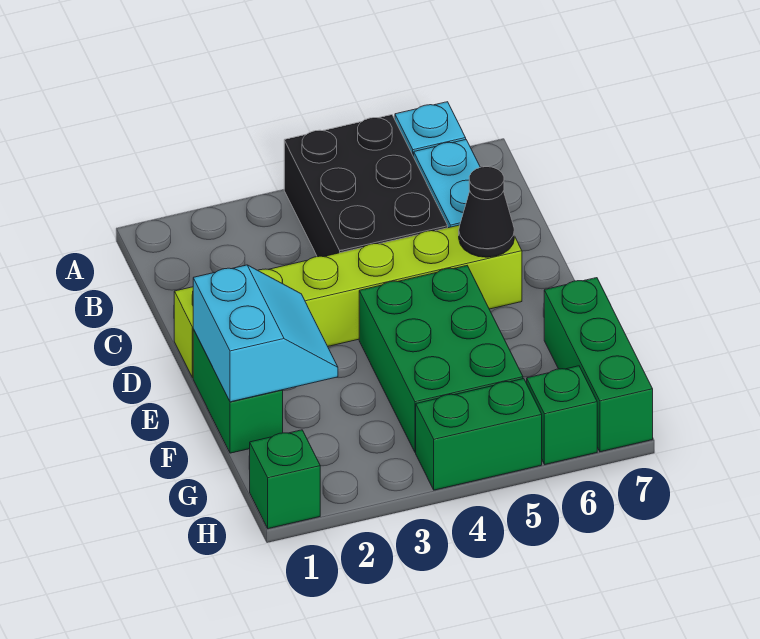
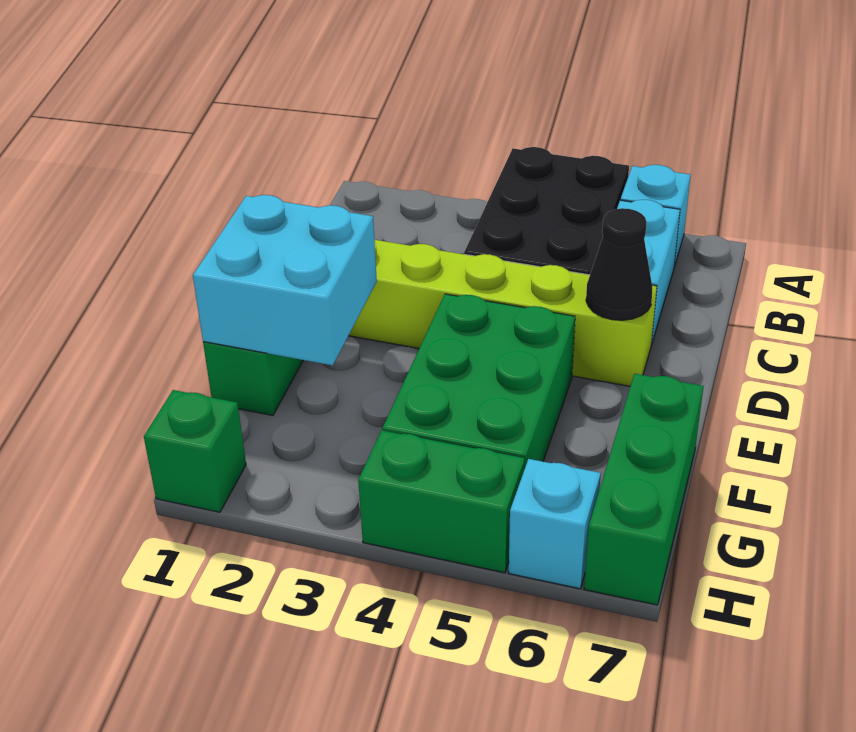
cyan slope E1:F2 level 2 top 1 -> cyan brick E1:F2 level 2
green brick H6 level 1 -> cyan brick H6 level 1

